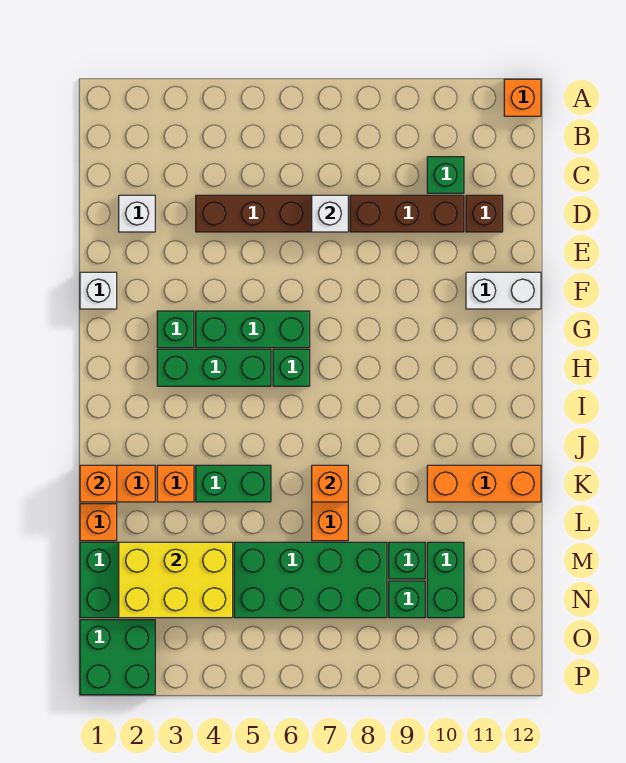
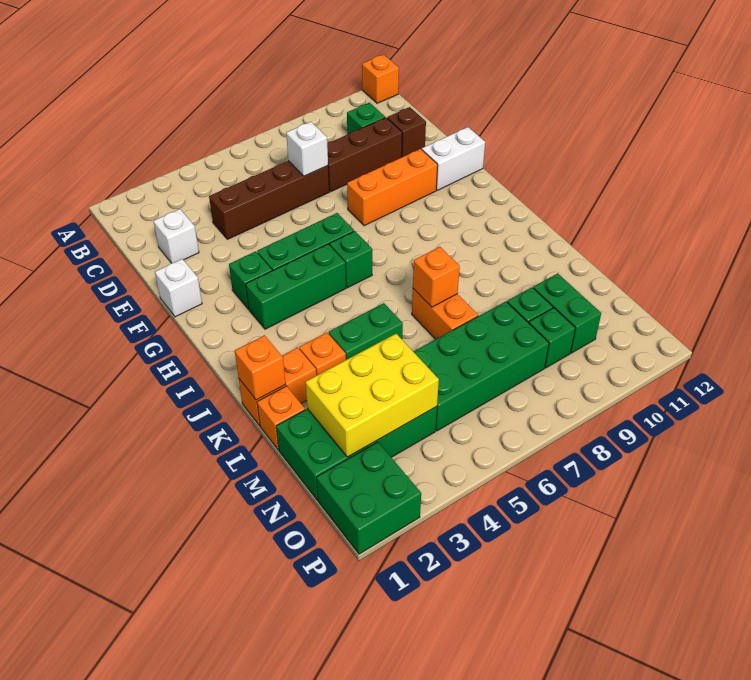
orange brick K10:K12 level 1 -> orange brick F8:F10 level 1

